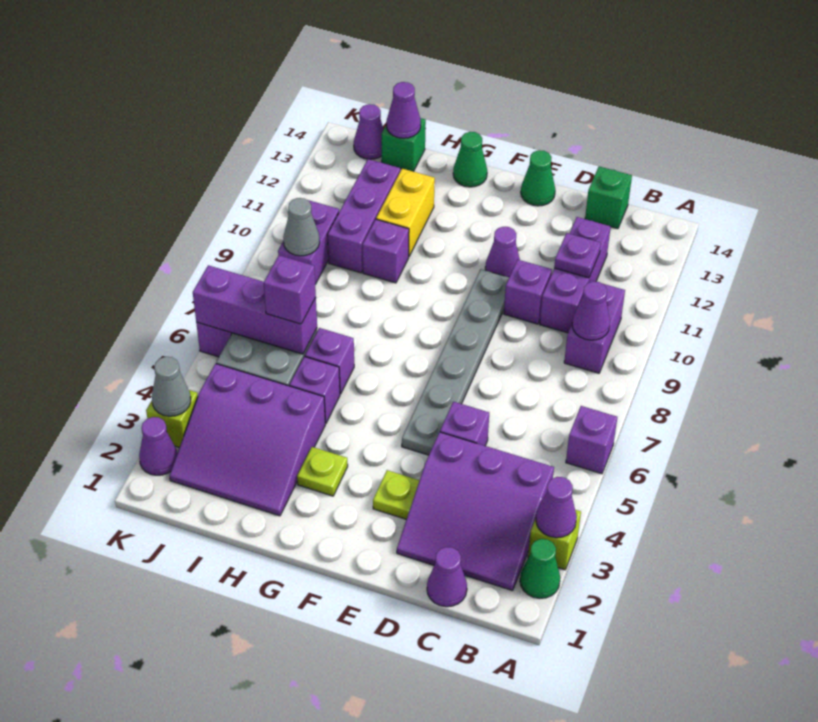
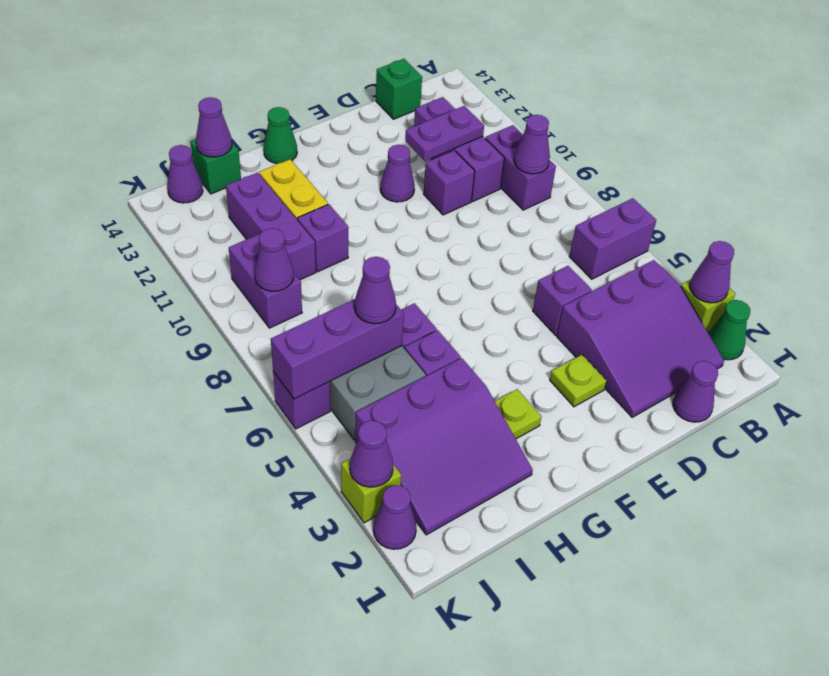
purple brick A6 level 1 -> purple brick A6:B6 level 1
purple plate C11 level 2 -> purple plate C11:D11 level 2
grey plate E5:E10 level 1 -> none
green cone E14 level 1 -> none
purple brick I6 level 3 -> purple cone I6 level 3
grey cone J9 level 2 -> purple cone J9 level 2
grey cone K3 level 2 -> purple cone K3 level 2

